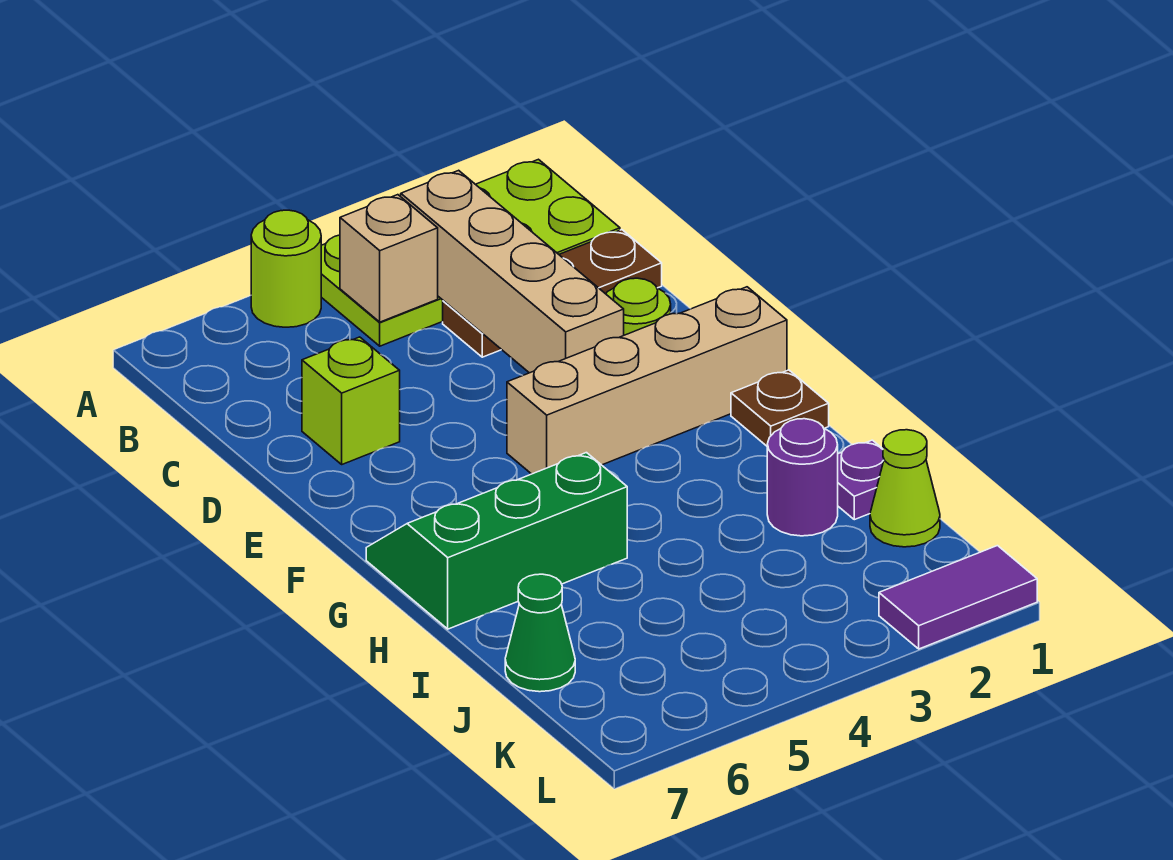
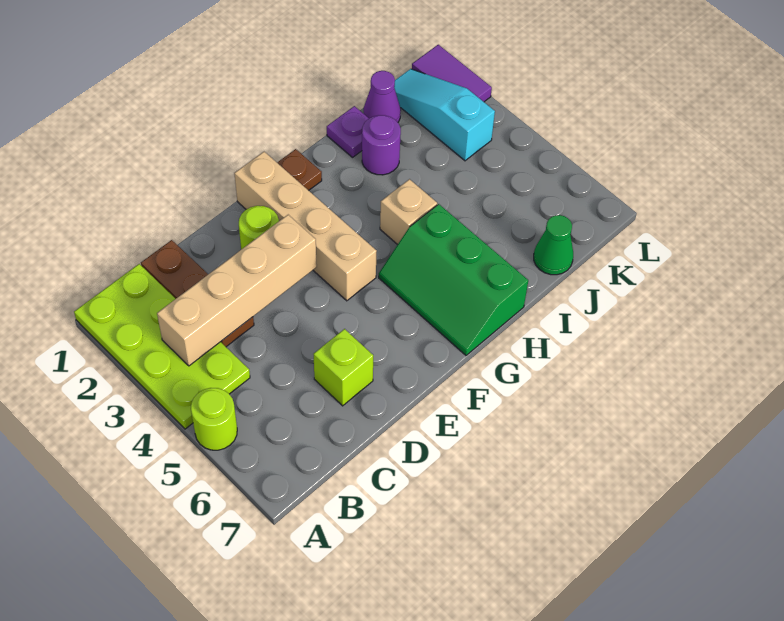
tan brick B4 level 2 -> tan brick H4 level 1
lime cone J1 level 1 -> purple cone J1 level 1
none -> cyan slope K1:K3 level 1 top 3

